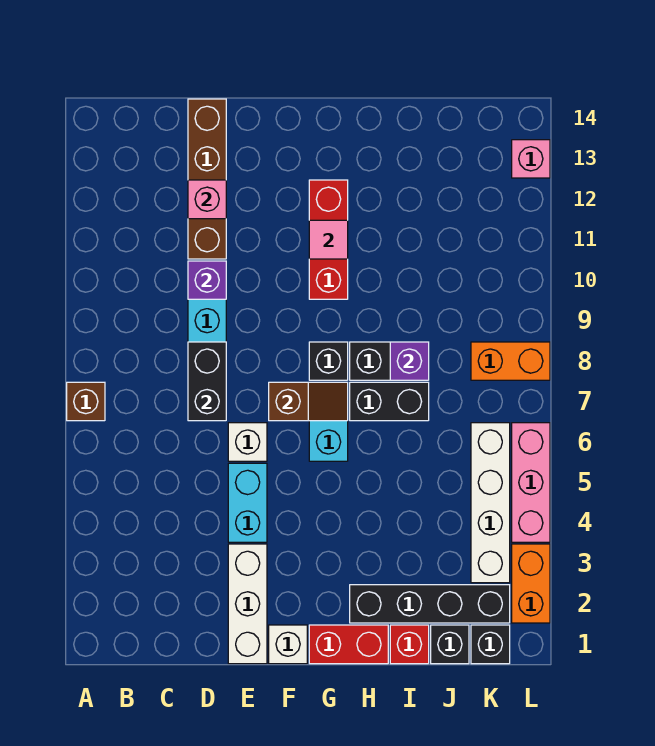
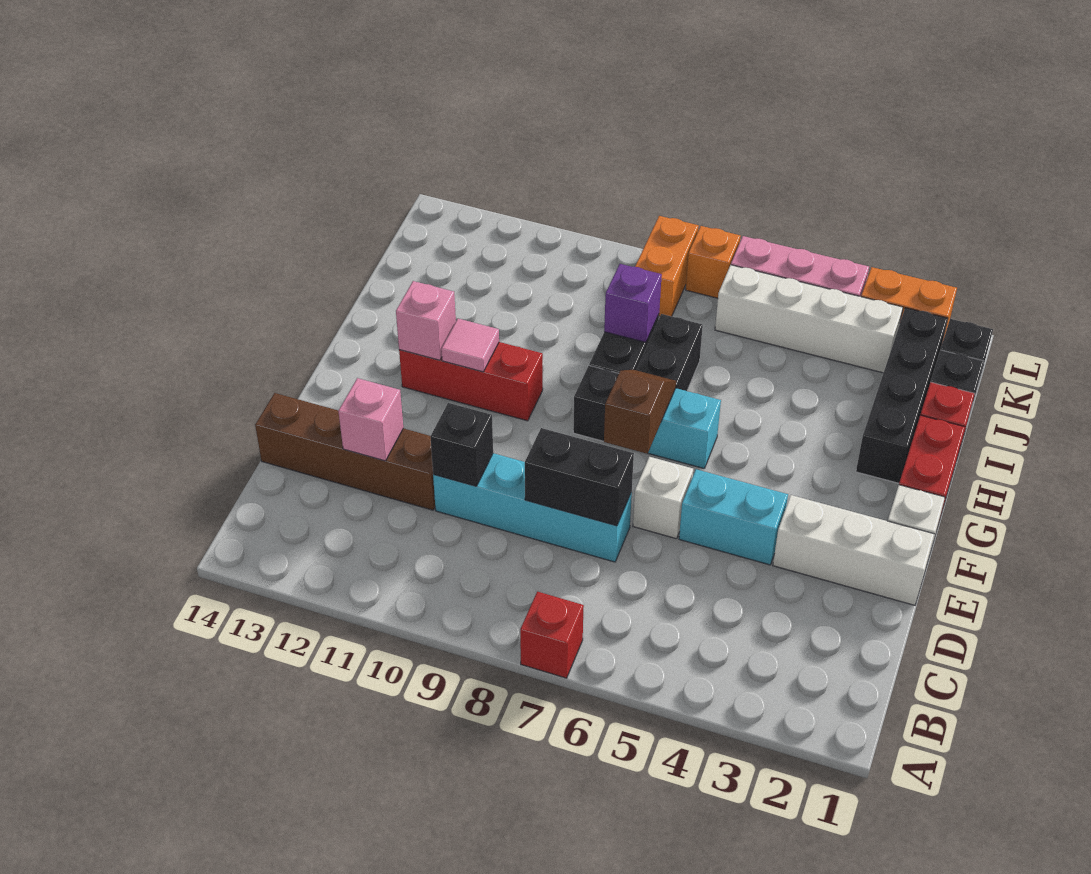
brown brick A7 level 1 -> red brick A7 level 1
purple brick D10 level 2 -> black brick D10 level 2
none -> orange brick L7 level 1
pink brick L13 level 1 -> pink brick G12 level 2

